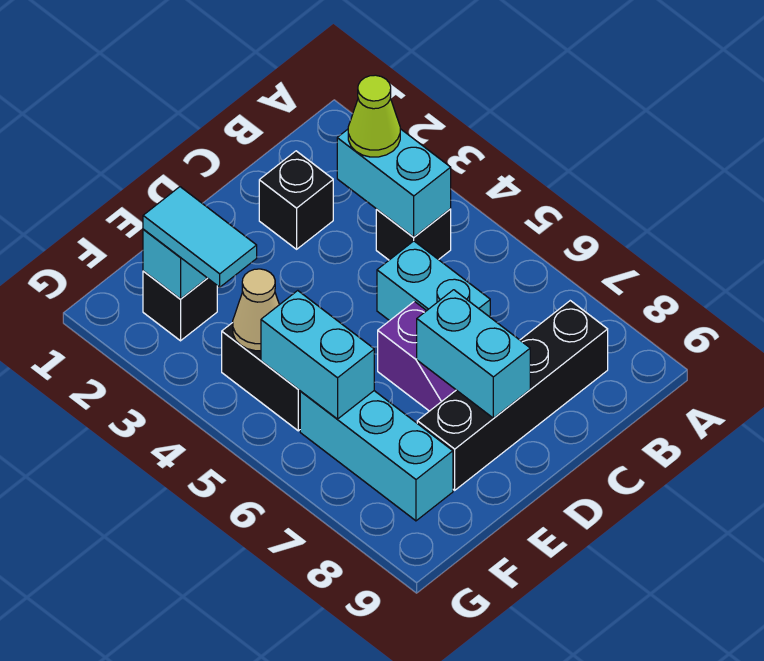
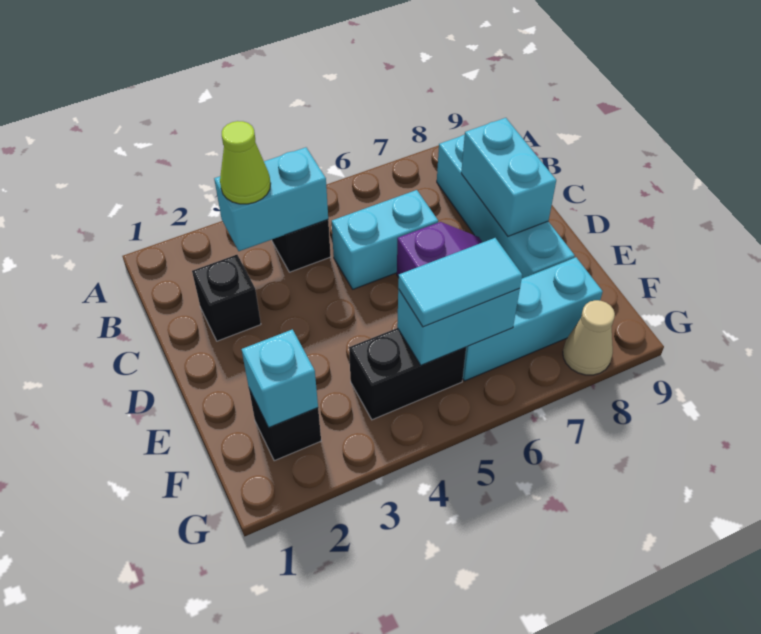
black brick B8:E8 level 1 -> cyan brick B8:E8 level 1
cyan brick D7:D8 level 2 -> cyan brick C8:D8 level 2
cyan tile F2:F3 level 3 -> cyan tile F5:F6 level 3
tan cone F4 level 2 -> tan cone G8 level 1

